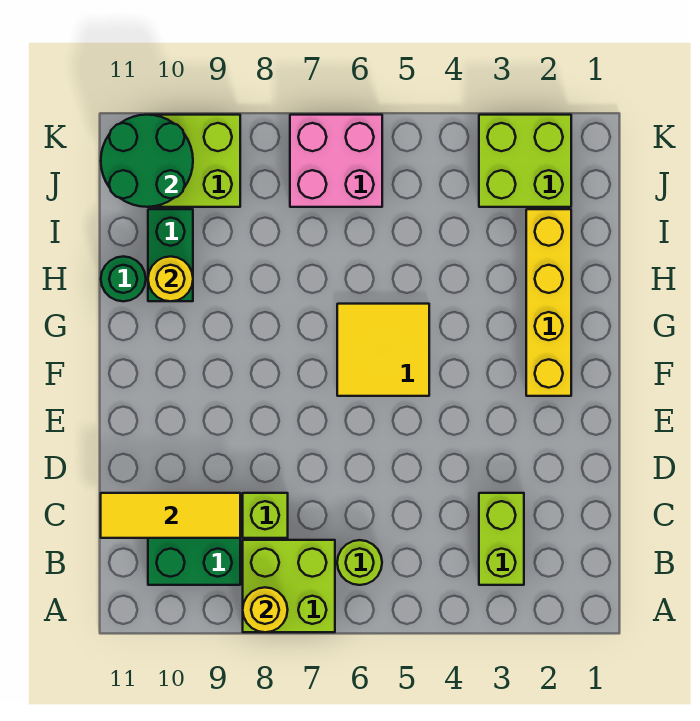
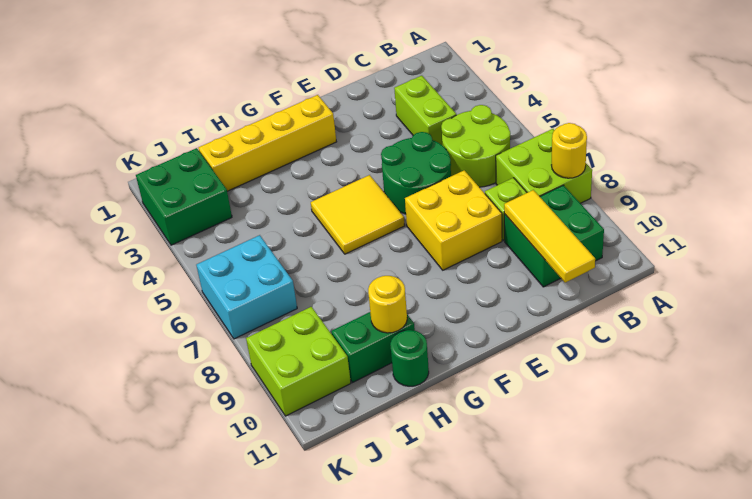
lime brick B3:C3 level 1 -> lime brick C3:C4 level 1
lime round brick B6 level 1 -> lime round brick B5:C6 level 1
none -> yellow brick D7:E8 level 1
lime brick J2:K3 level 1 -> green brick J2:K3 level 1
pink brick J6:K7 level 1 -> cyan brick J6:K7 level 1
green round brick J10:K11 level 2 -> green round brick D5:E6 level 1

